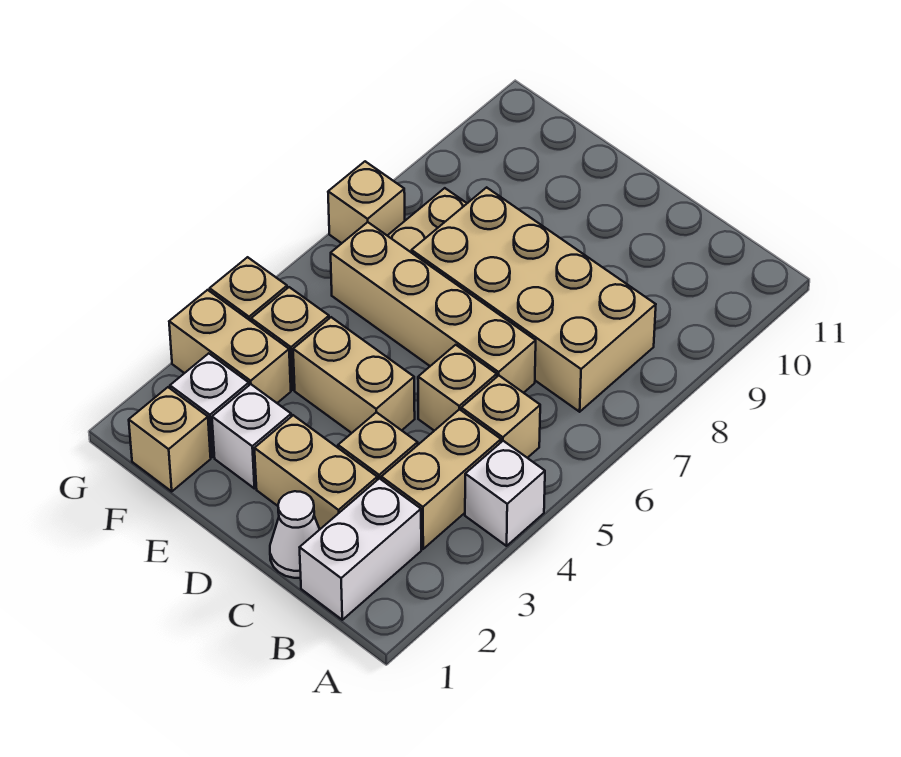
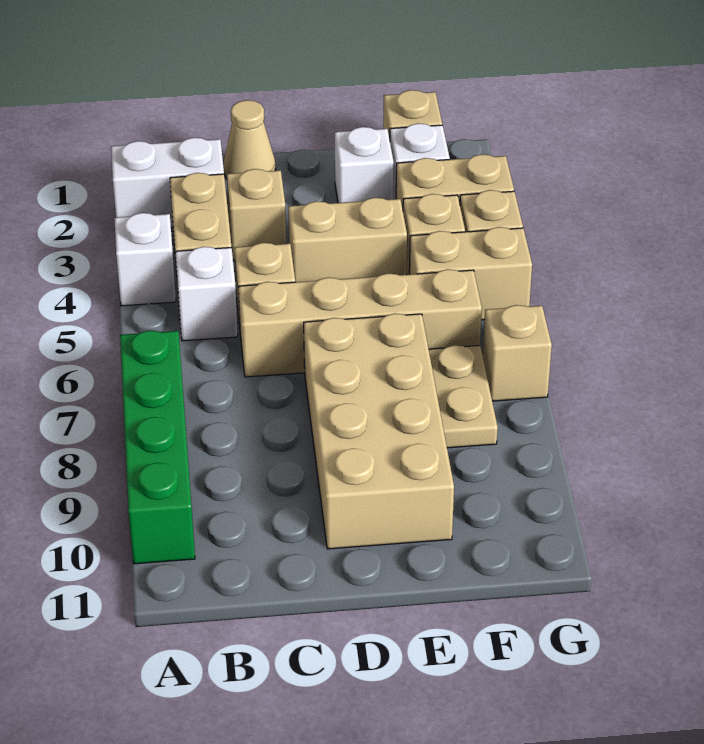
none -> green brick A7:A10 level 1
white brick B1:B2 level 1 -> white brick A2:B2 level 1
tan brick B5 level 1 -> white brick B5 level 1
tan brick B7:E8 level 1 -> tan brick D7:E10 level 1
white cone C1 level 1 -> tan cone C1 level 1
tan brick C2:D2 level 1 -> tan brick F5:G5 level 1

